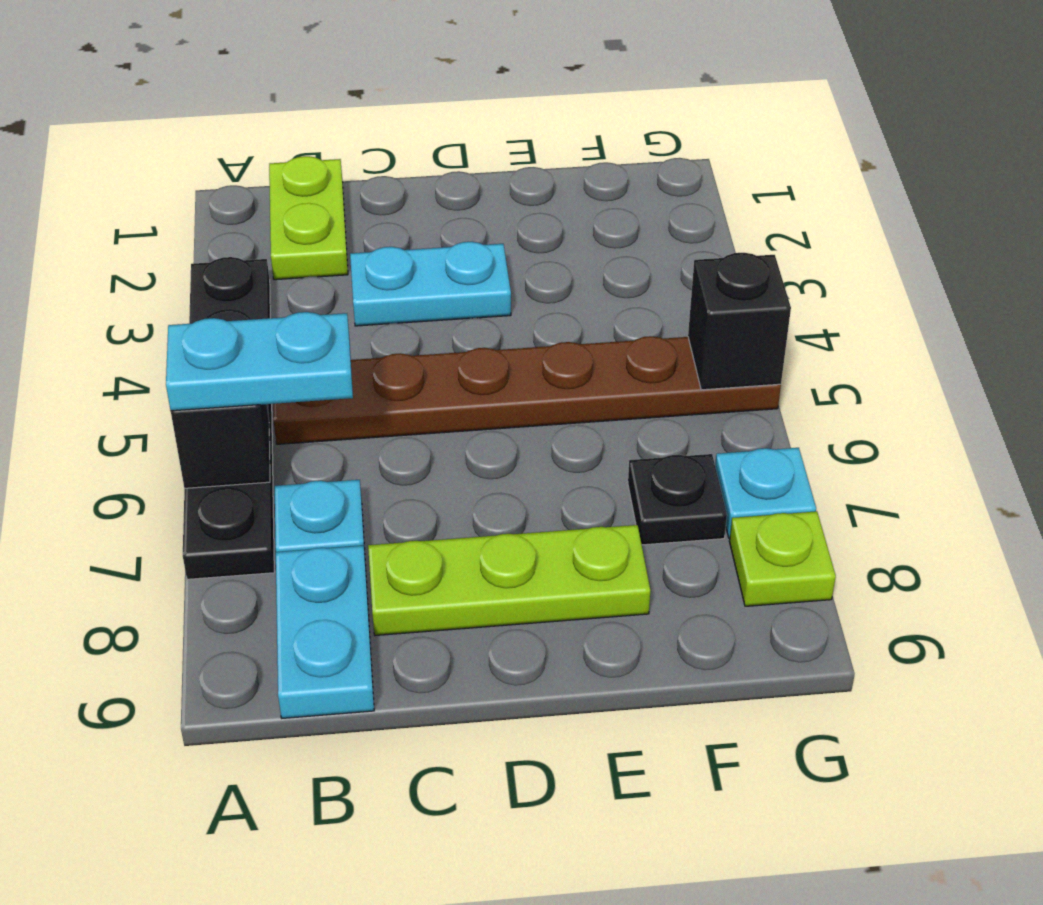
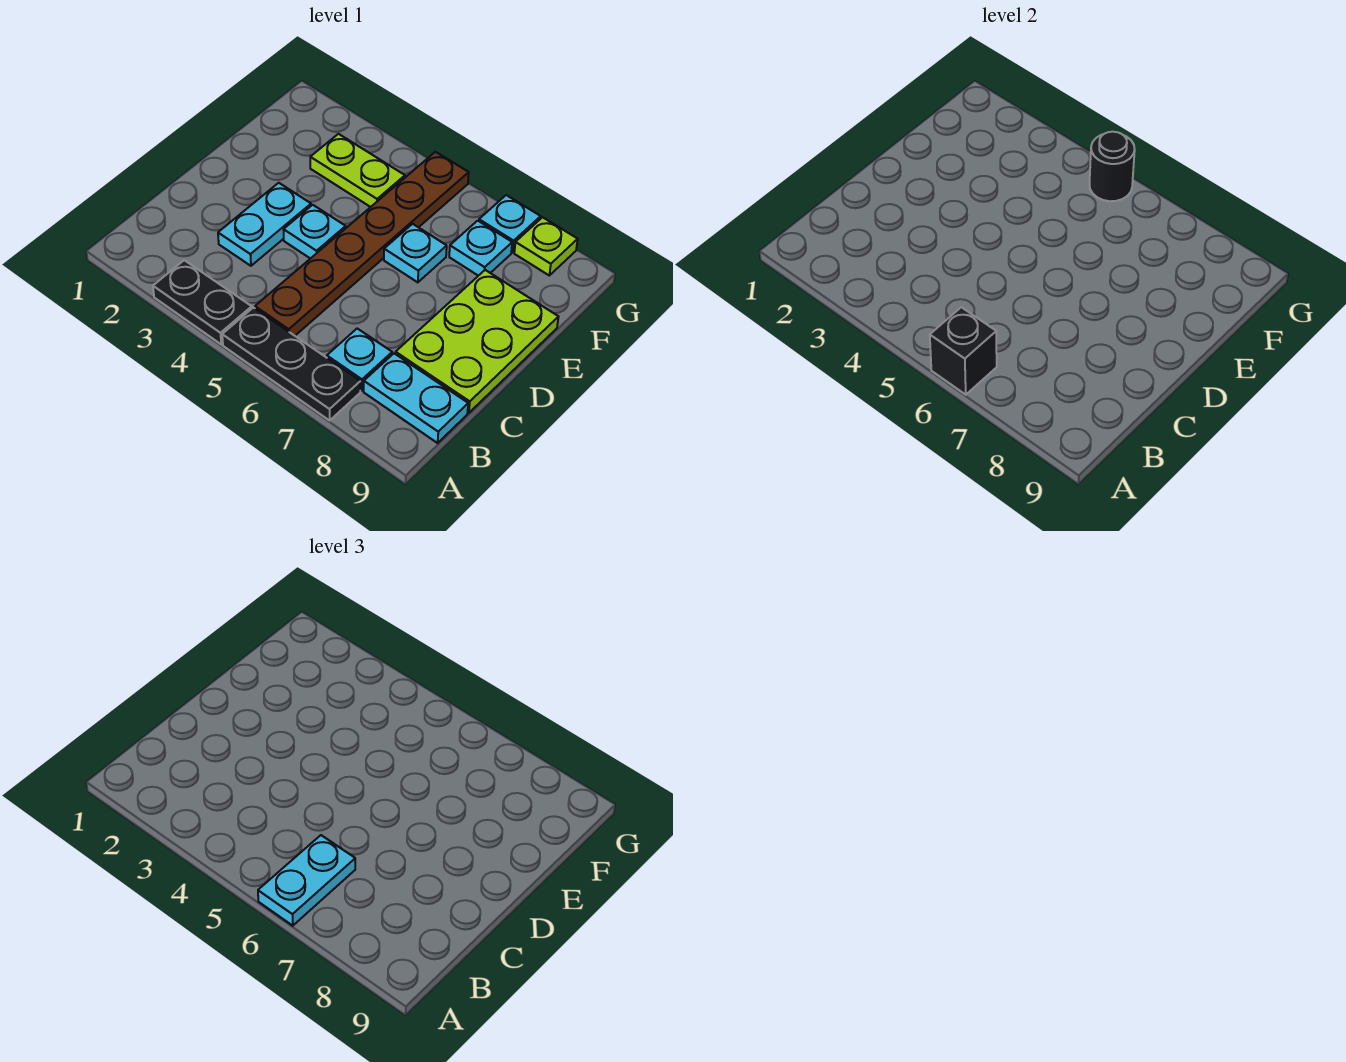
lime plate B1:B2 level 1 -> lime plate F3:F4 level 1
lime plate C8:E8 level 1 -> lime plate C8:E9 level 1
none -> cyan plate D4 level 1
none -> cyan plate E6 level 1
black plate F7 level 1 -> cyan plate F7 level 1
black brick G5 level 2 -> black round brick G5 level 2

